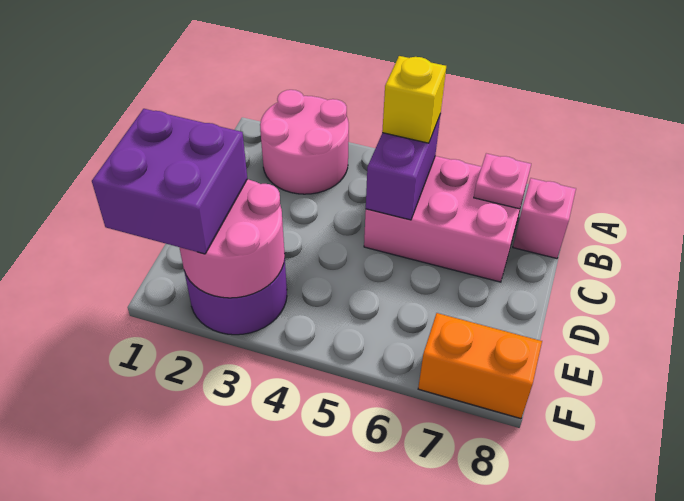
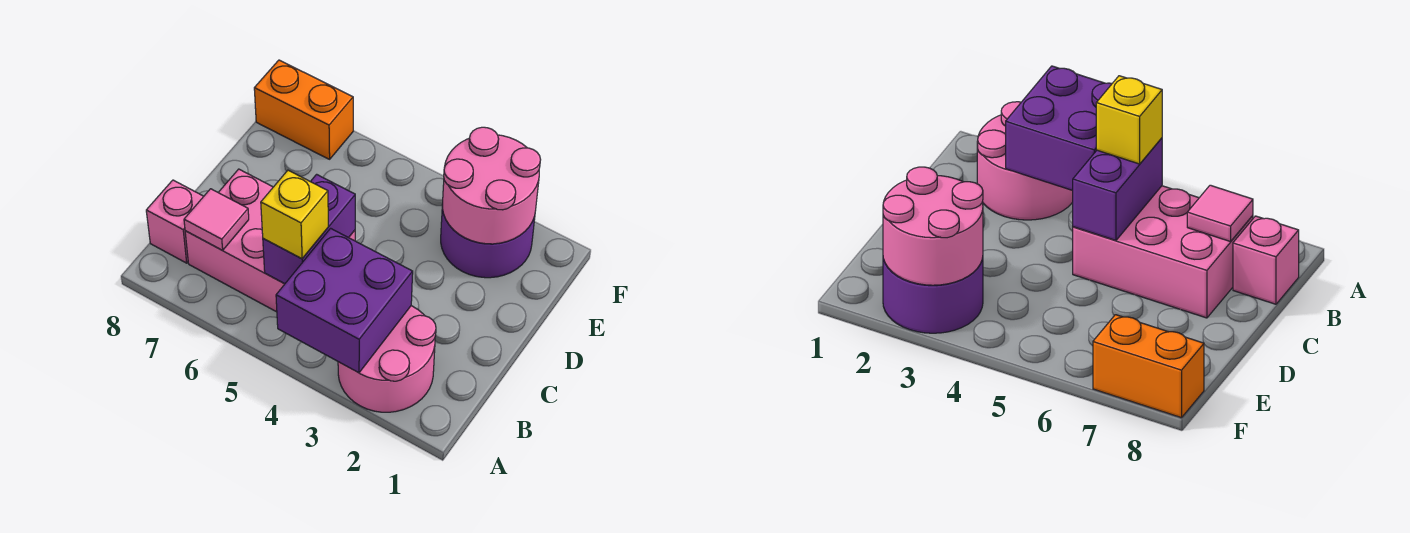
pink plate B7 level 2 -> pink tile B7 level 2
purple brick E1:F2 level 3 -> purple brick A3:B4 level 2

